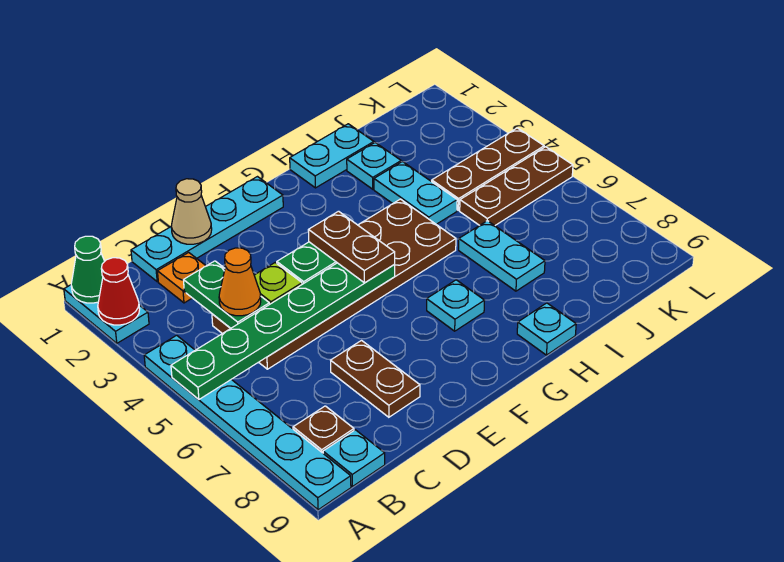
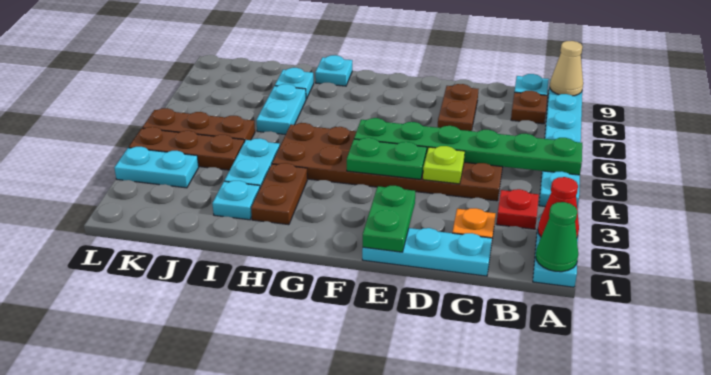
none -> red plate B3 level 1
cyan plate C1:F1 level 1 -> cyan plate C1:E1 level 1
green plate C3:C4 level 2 -> green plate E1:E2 level 2
orange cone C4 level 3 -> none
tan cone D1 level 2 -> tan cone A9 level 2
brown plate F4:F5 level 3 -> brown plate H2:H3 level 1
cyan plate G7 level 1 -> cyan plate I8 level 1
cyan plate H1:I1 level 1 -> cyan plate K3:L3 level 1

